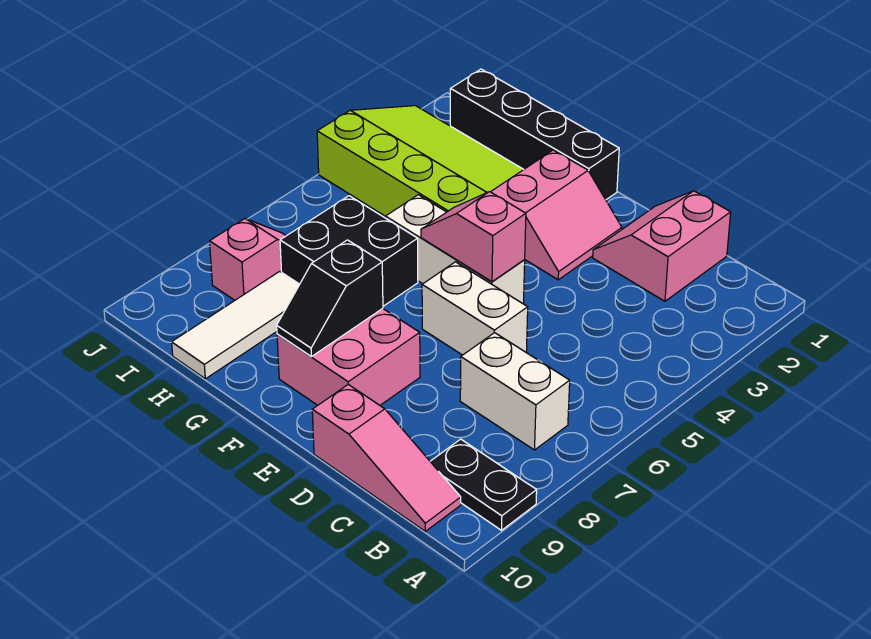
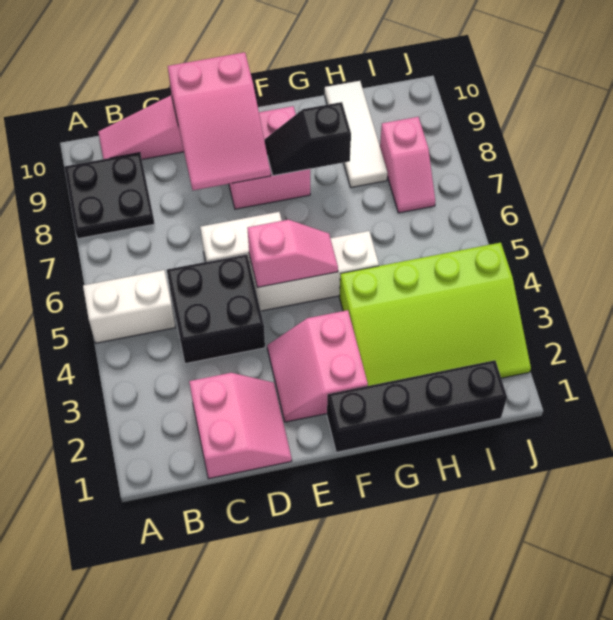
black plate A9:B9 level 1 -> black plate A8:B9 level 1
white brick B7:C7 level 1 -> white brick A5:B5 level 1
none -> pink slope D8:E10 level 2 top 10
black slope F8:F9 level 2 top 8 -> black slope F8:G8 level 2 top G
black brick G6:H7 level 1 -> black brick C4:D5 level 1

